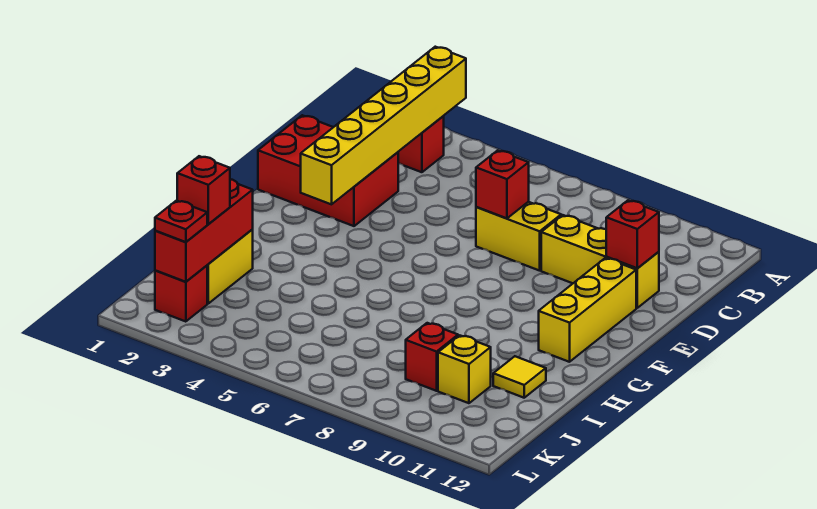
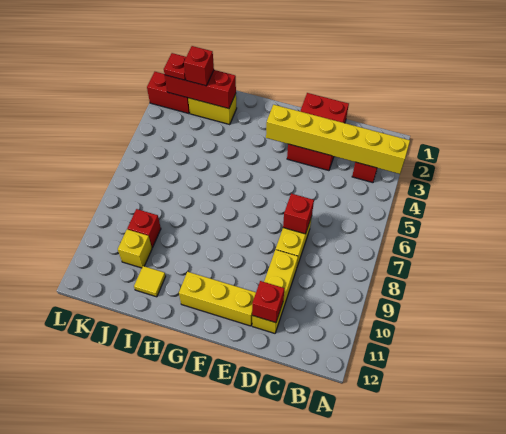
red brick K2 level 1 -> red brick K2:L2 level 1

